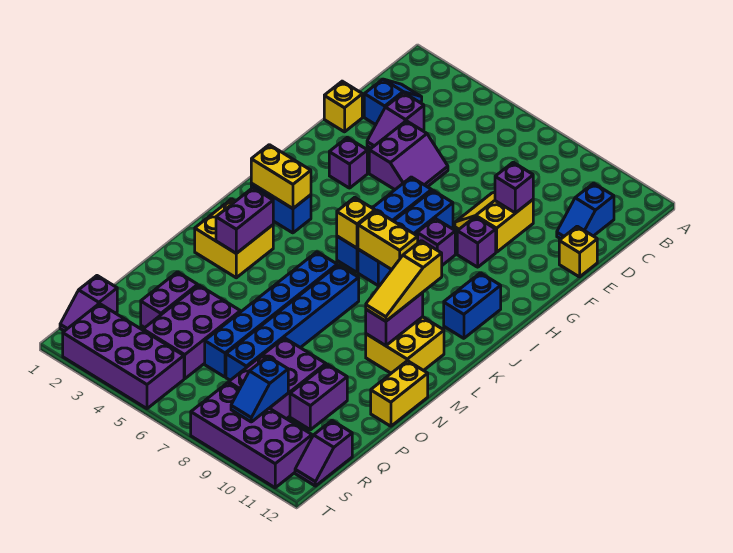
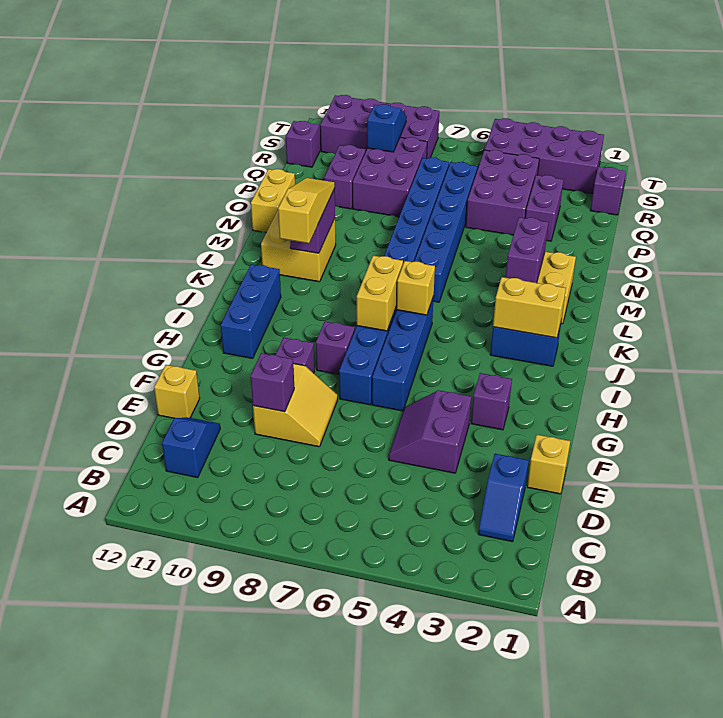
purple slope D3:E3 level 1 top D -> none
blue brick I11:J11 level 1 -> blue brick H11:J11 level 1
yellow brick J7:J8 level 2 -> yellow brick I7:J7 level 2

